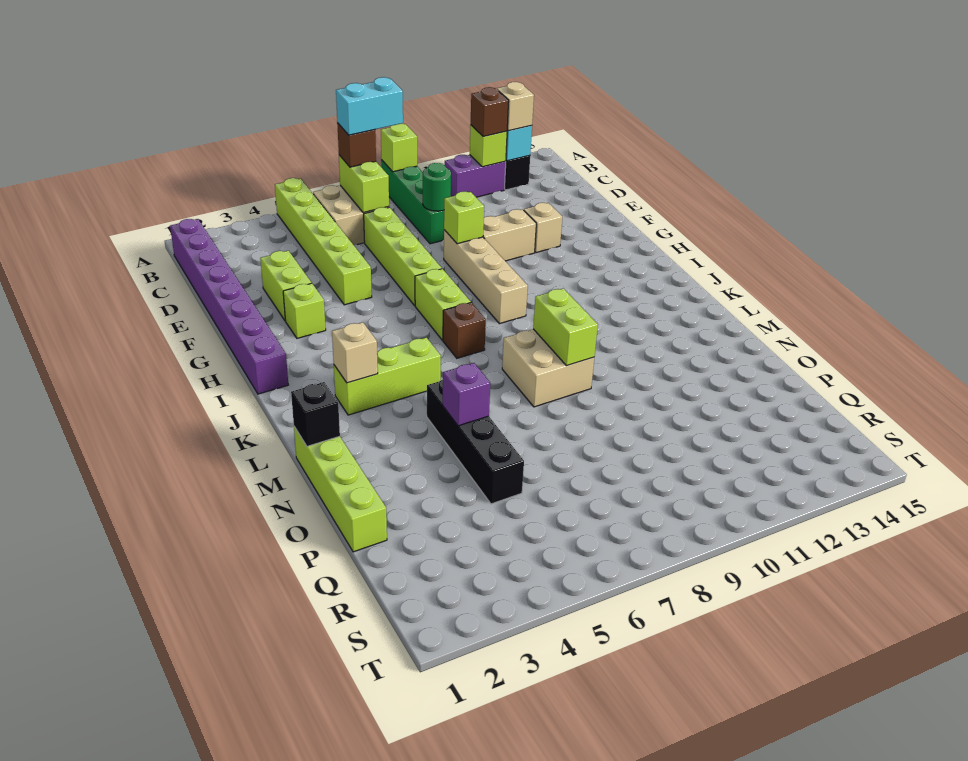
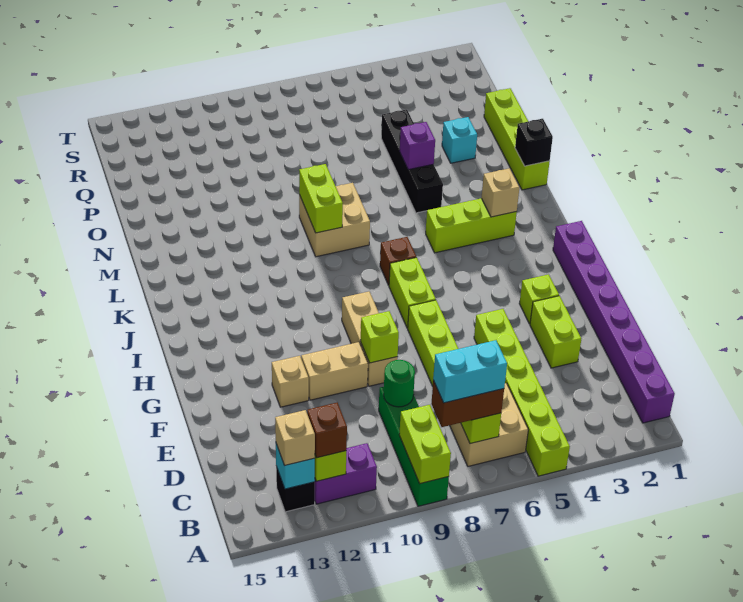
lime brick A9 level 2 -> lime brick A9:B9 level 2
brown brick B7 level 3 -> brown brick B7:B8 level 3
tan brick F9:I9 level 1 -> tan brick F9:H9 level 1
none -> cyan brick O3 level 1

